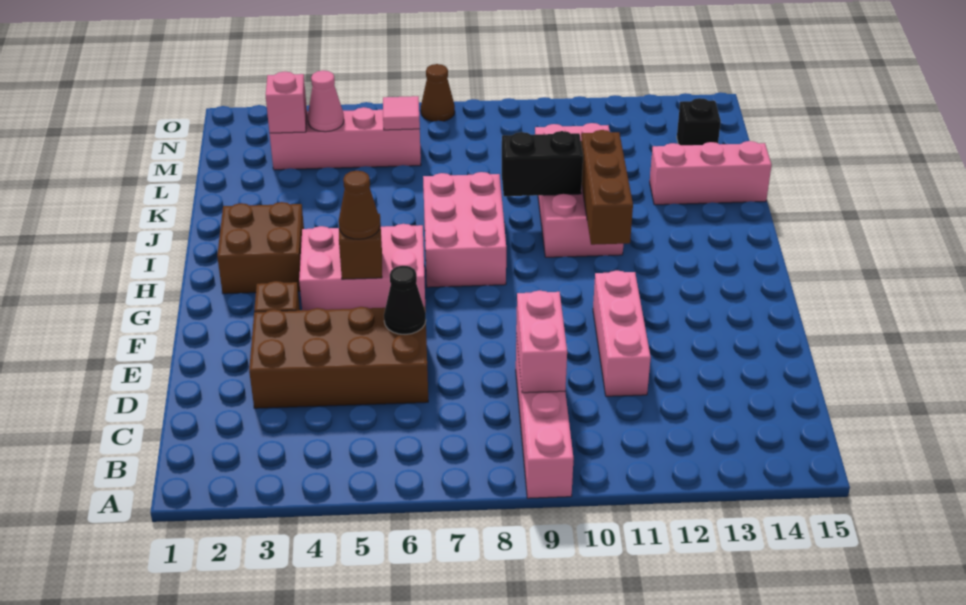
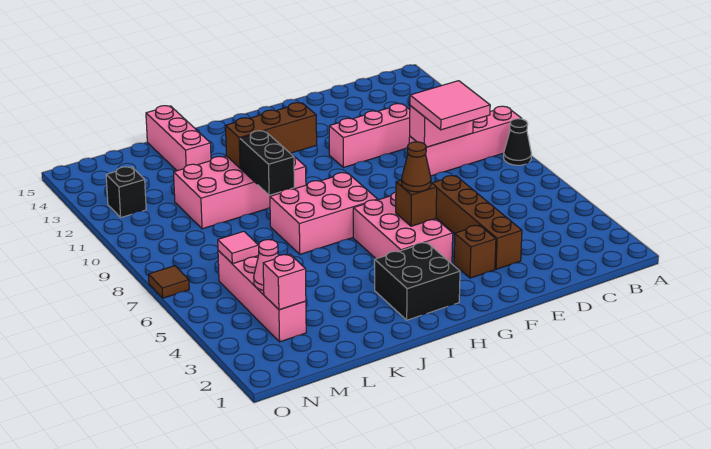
none -> pink tile C8:D9 level 3
brown brick D3:E6 level 1 -> brown brick E3:E6 level 1
black cone E6 level 2 -> black cone A8 level 1
brown brick H2:I3 level 1 -> black brick H2:I3 level 1
black brick M14 level 1 -> black brick N12 level 1
brown cone O7 level 1 -> brown tile O7 level 1

